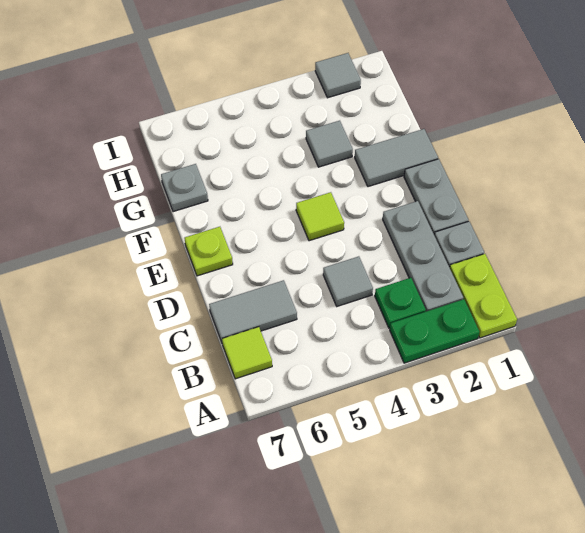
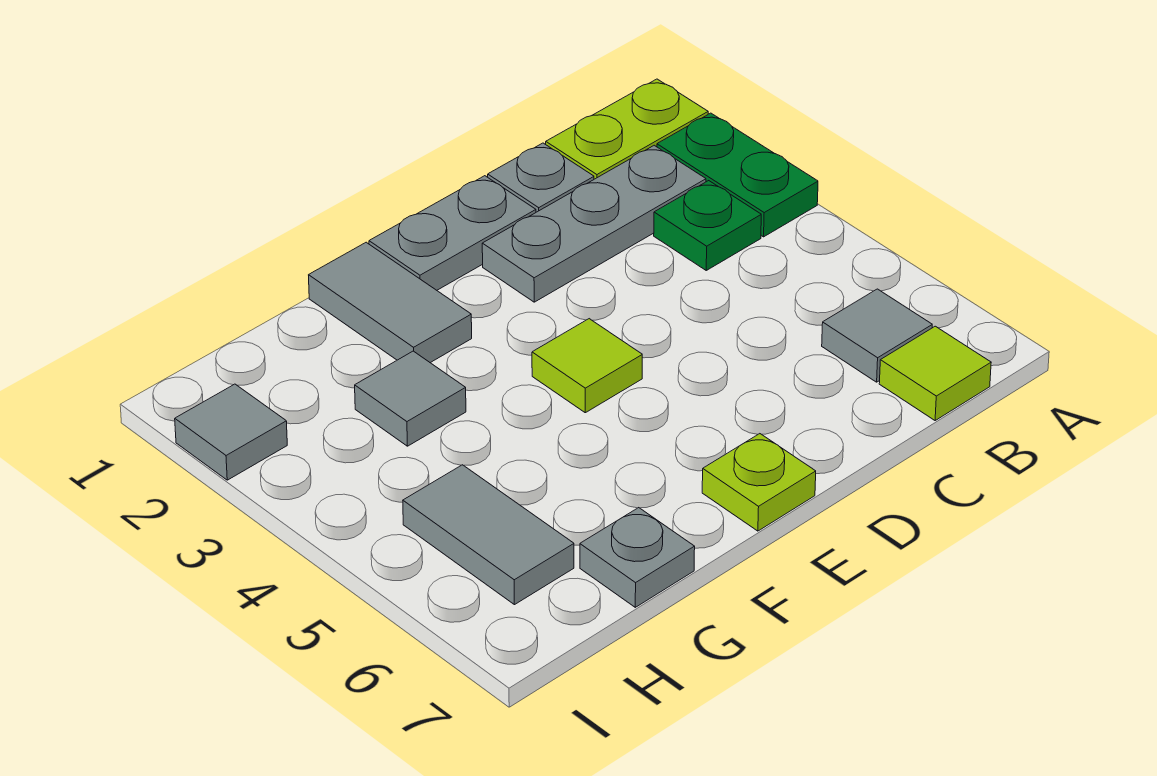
grey tile C4 level 1 -> grey tile B6 level 1
grey tile C6:C7 level 1 -> grey tile H5:H6 level 1

